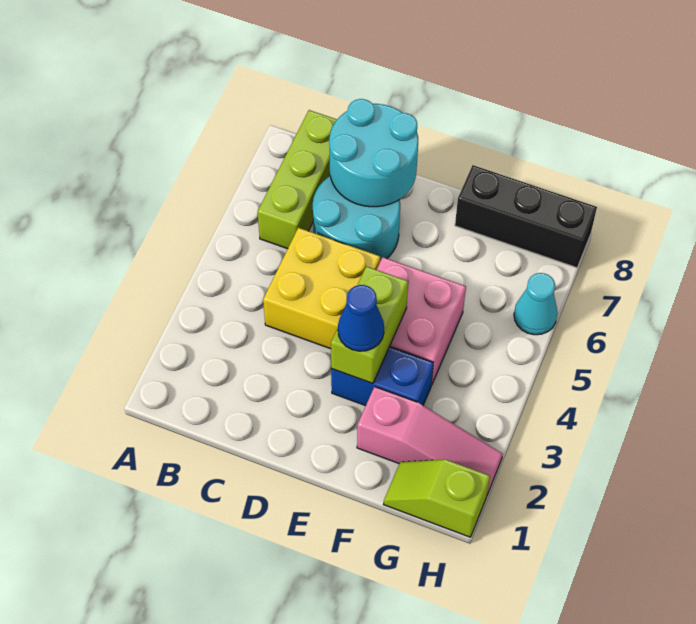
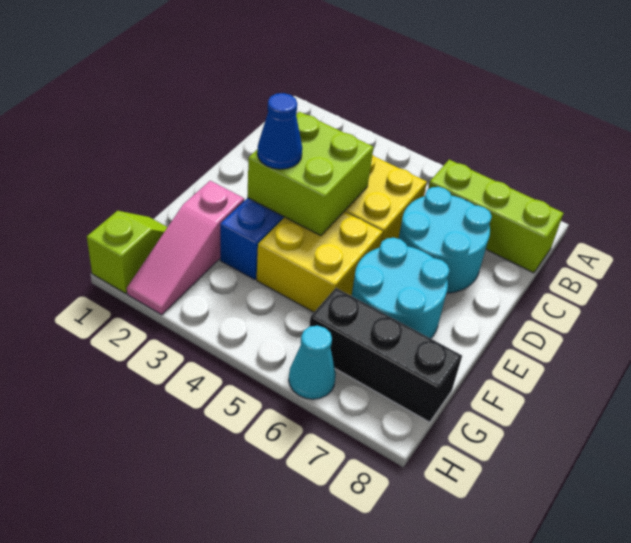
cyan round brick C7:D8 level 2 -> cyan round brick E6:F7 level 1
lime brick E3:E4 level 2 -> lime brick D3:E4 level 2
pink brick E4:F5 level 1 -> yellow brick E4:F5 level 1
black brick F8:H8 level 1 -> black brick G6:G8 level 1

